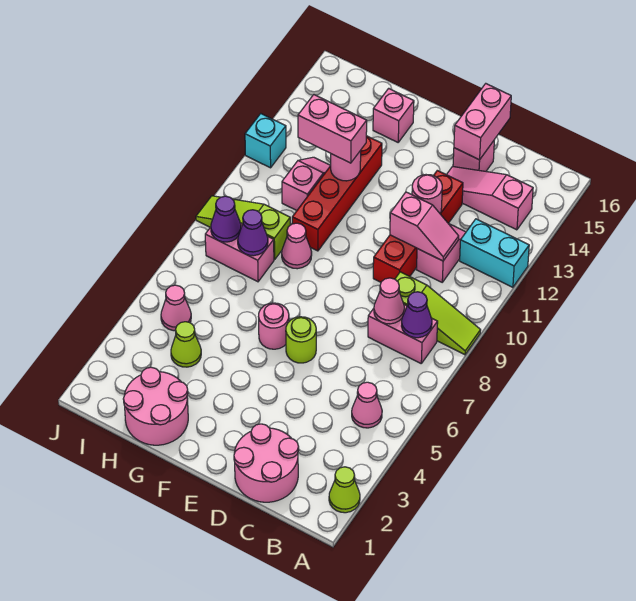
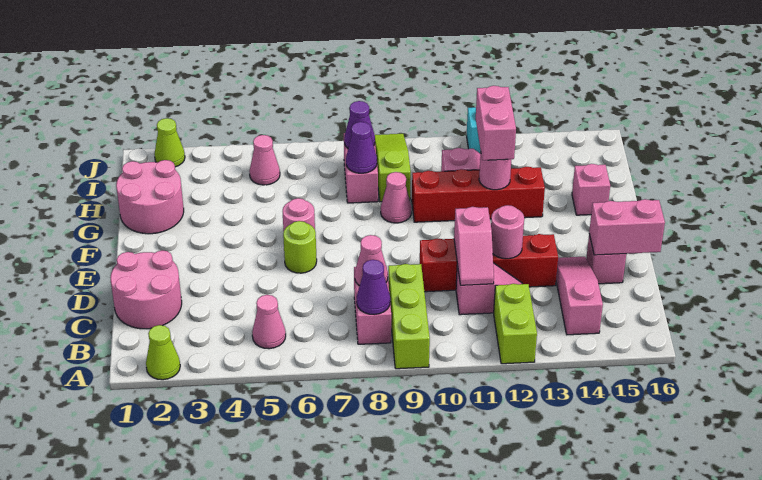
lime slope A9:C9 level 1 top C -> lime brick A9:C9 level 1
cyan brick A12:B12 level 1 -> lime brick A12:B12 level 1
lime cone H4 level 1 -> lime cone J2 level 1

